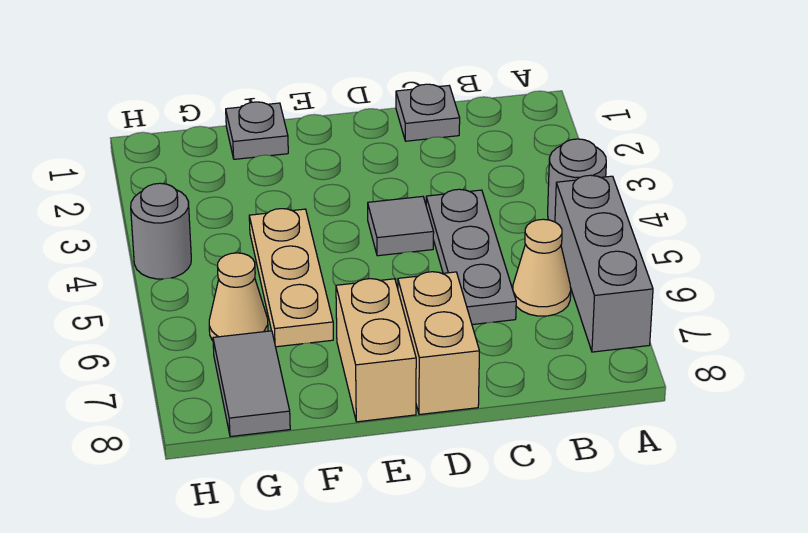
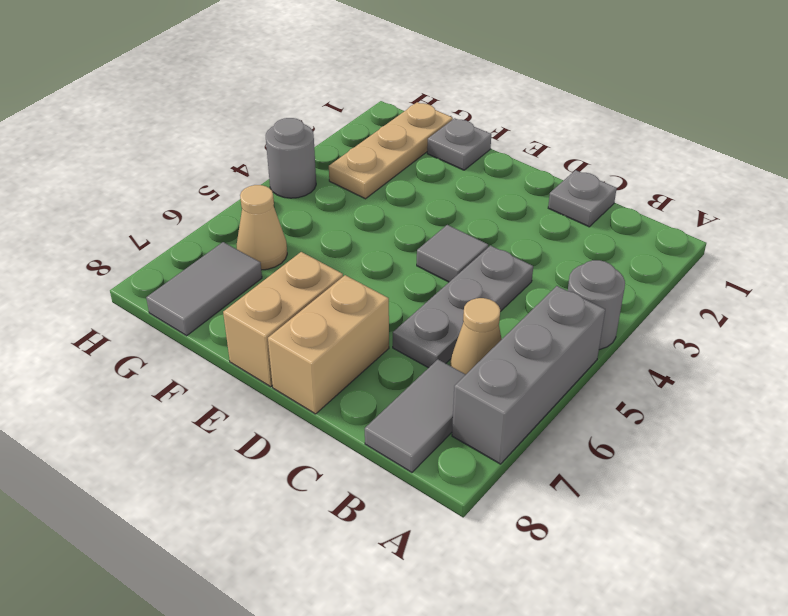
none -> grey tile B7:B8 level 1
tan plate F4:F6 level 1 -> tan plate G1:G3 level 1

